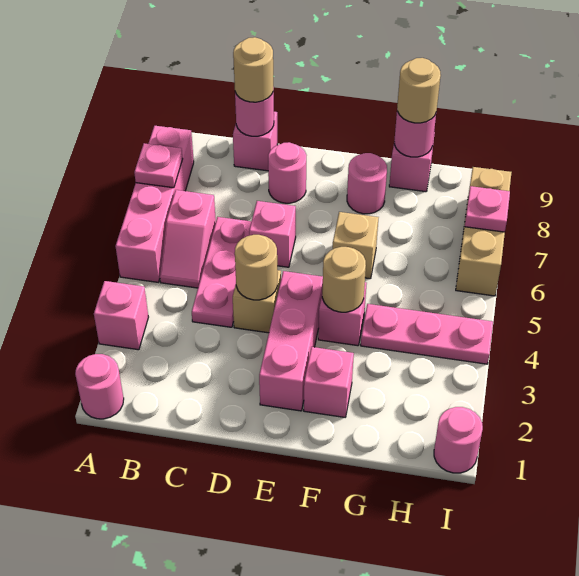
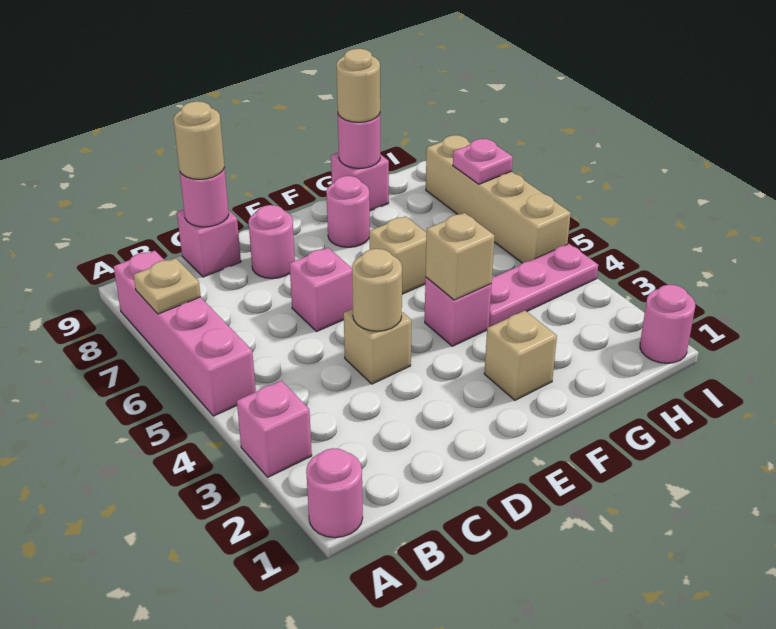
pink plate A7 level 2 -> tan plate A7 level 2
pink slope B5:B6 level 1 top 6 -> none
pink plate C4:C6 level 1 -> none
pink brick E2:E4 level 1 -> none
pink brick F2 level 1 -> tan brick F2 level 1
tan round brick F4 level 2 -> tan brick F4 level 2
tan brick I6:I8 level 1 -> tan brick I5:I8 level 1

